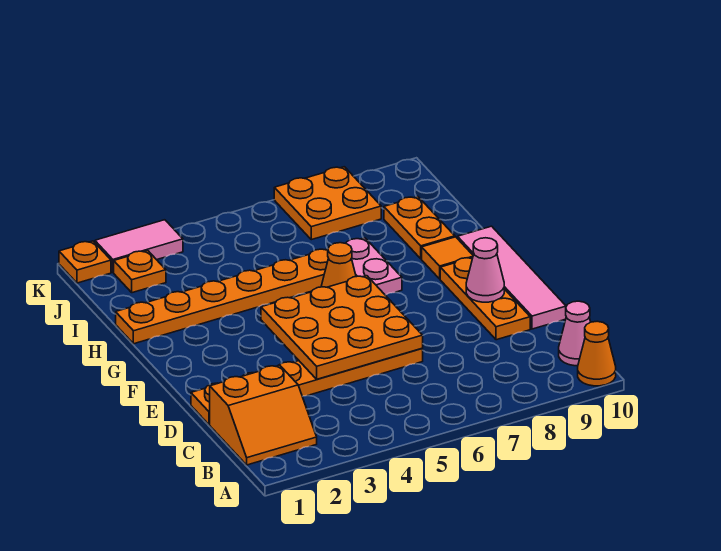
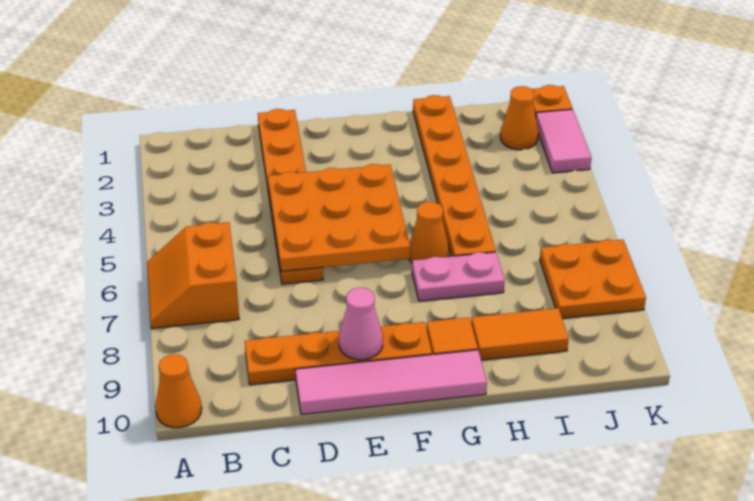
orange slope B1:C2 level 1 top C -> orange slope A6:B7 level 1 top B
pink cone B10 level 1 -> none
orange plate D9:F9 level 1 -> orange plate C9:F9 level 1
orange plate H9:I9 level 1 -> orange tile H9:I9 level 1
orange plate J2 level 1 -> orange cone J2 level 1

